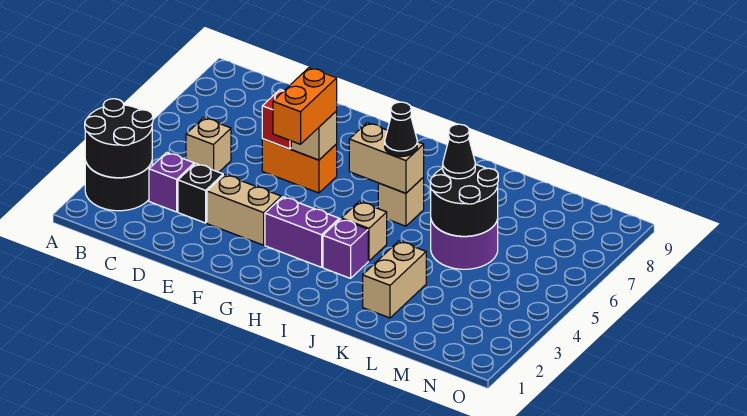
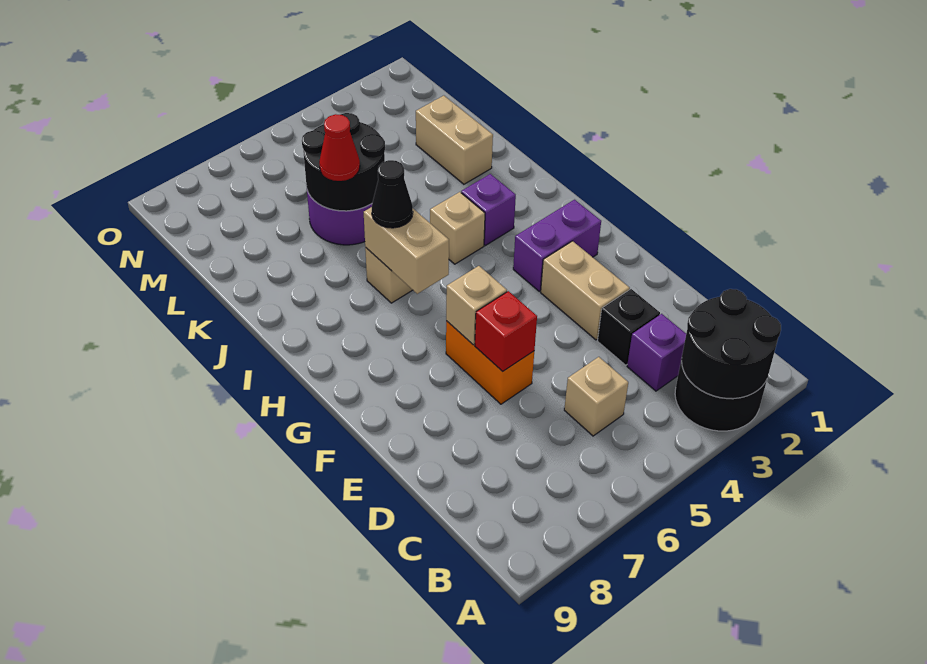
orange brick F5:F6 level 3 -> none
purple brick G3:H3 level 1 -> purple brick G2:G3 level 1
tan brick K2:K3 level 1 -> tan brick K2:L2 level 1
black cone K6 level 3 -> red cone K6 level 3

